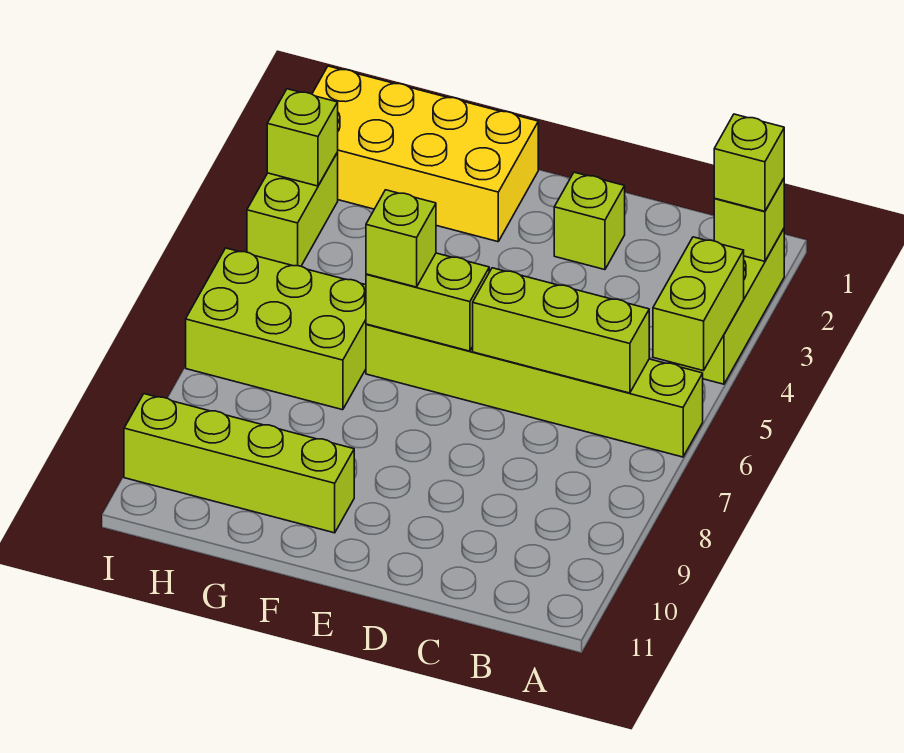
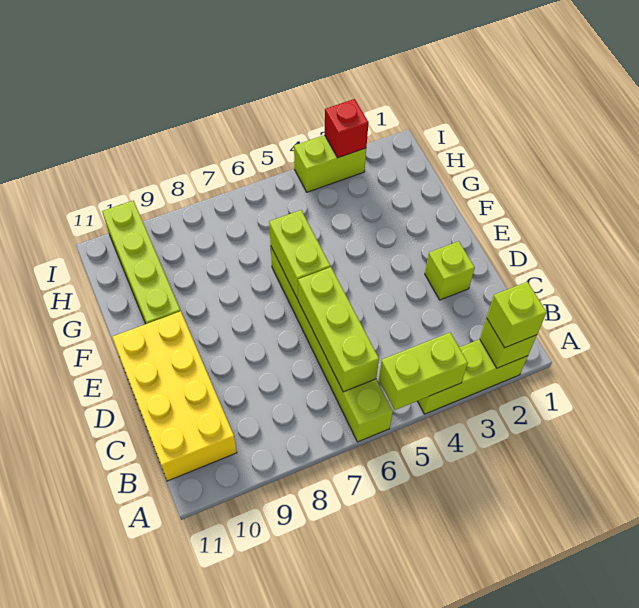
yellow brick F1:I2 level 1 -> yellow brick B10:E11 level 1
lime brick F6 level 3 -> none
lime brick G6:I7 level 1 -> none
lime brick I3 level 2 -> red brick I3 level 2

